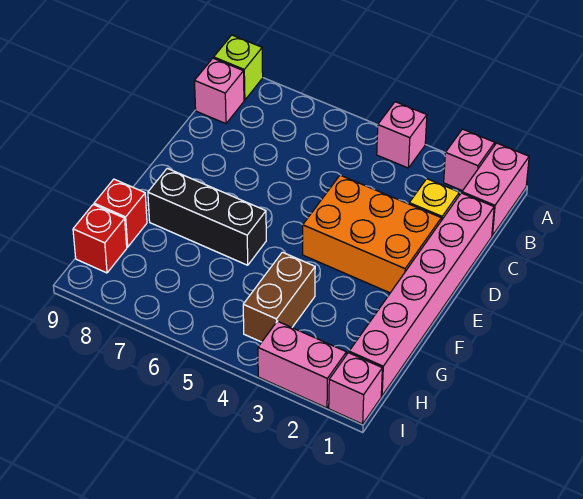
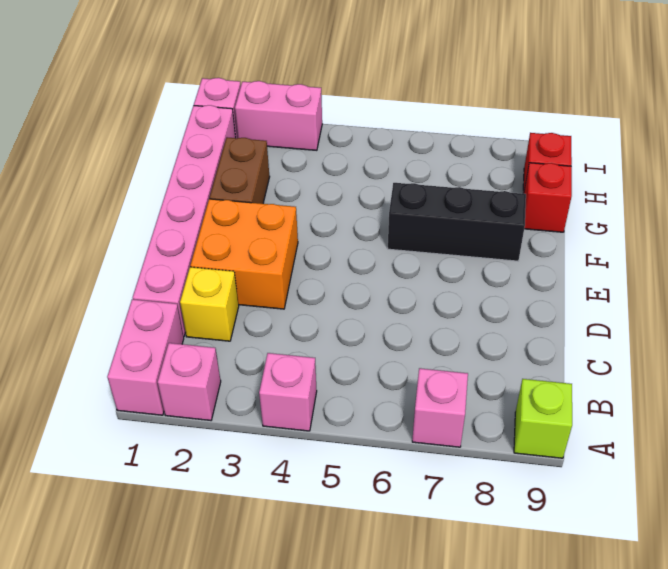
pink brick B9 level 1 -> pink brick A7 level 1
orange brick D2:E4 level 1 -> orange brick D2:E3 level 1
brown brick G4:H4 level 1 -> brown brick F2:G2 level 1

